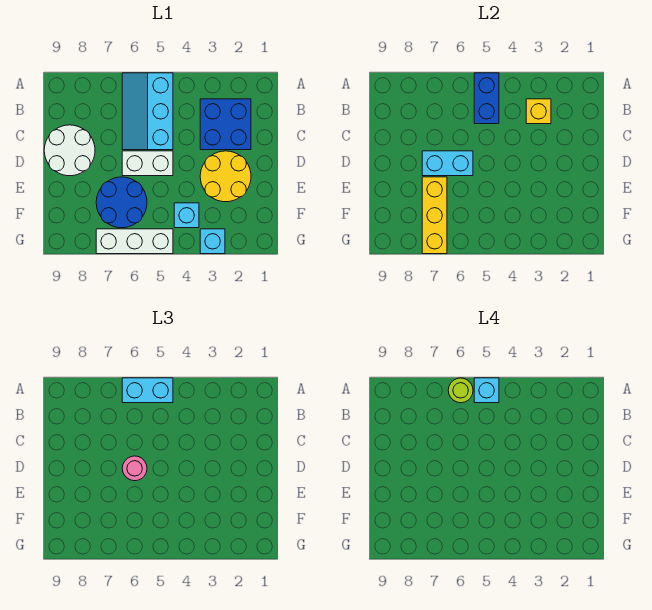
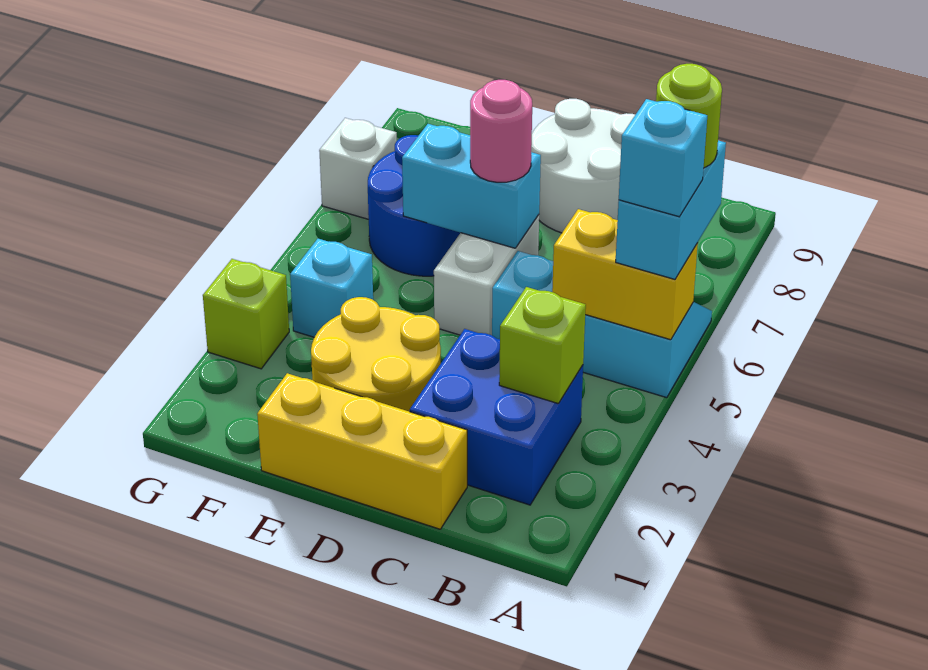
blue brick A5:B5 level 2 -> yellow brick A5:B5 level 2
yellow brick B3 level 2 -> lime brick B3 level 2
cyan brick D6:D7 level 2 -> cyan brick D6:E6 level 2
yellow brick E7:G7 level 2 -> yellow brick C1:E1 level 1
cyan brick G3 level 1 -> lime brick G3 level 1
white brick G5:G7 level 1 -> white brick G7 level 1

